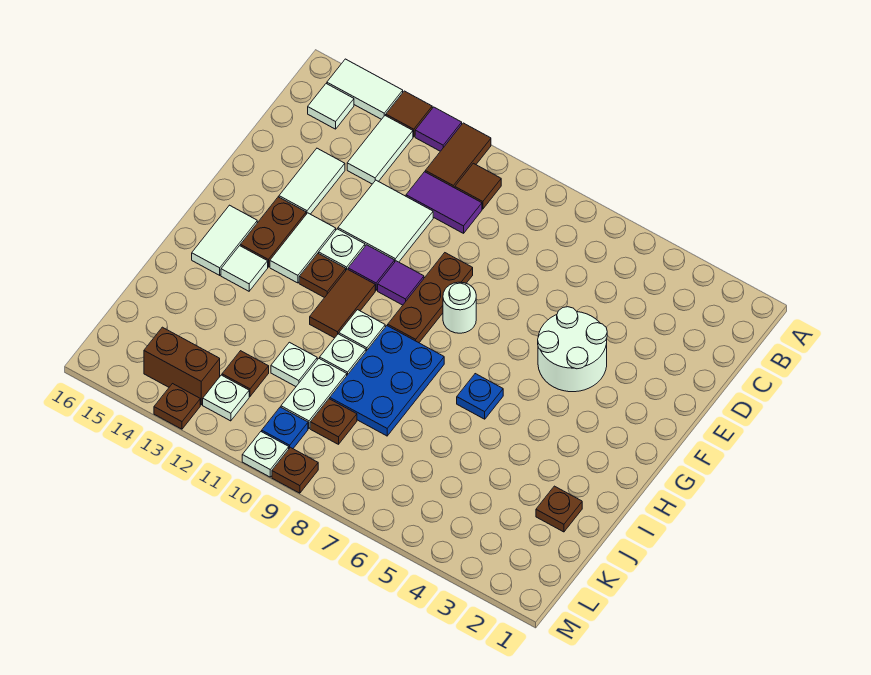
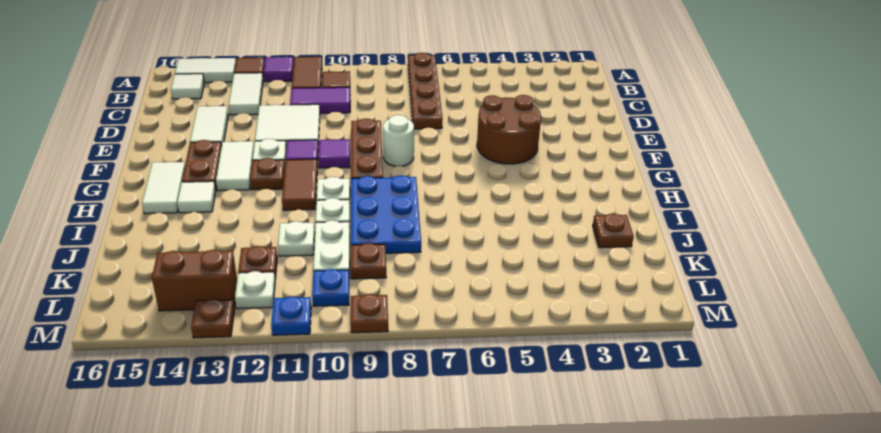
none -> brown plate A7:D7 level 1
white round brick E4:F5 level 1 -> brown round brick E4:F5 level 1
blue plate H6 level 1 -> blue plate M11 level 1
white plate M10 level 1 -> none

